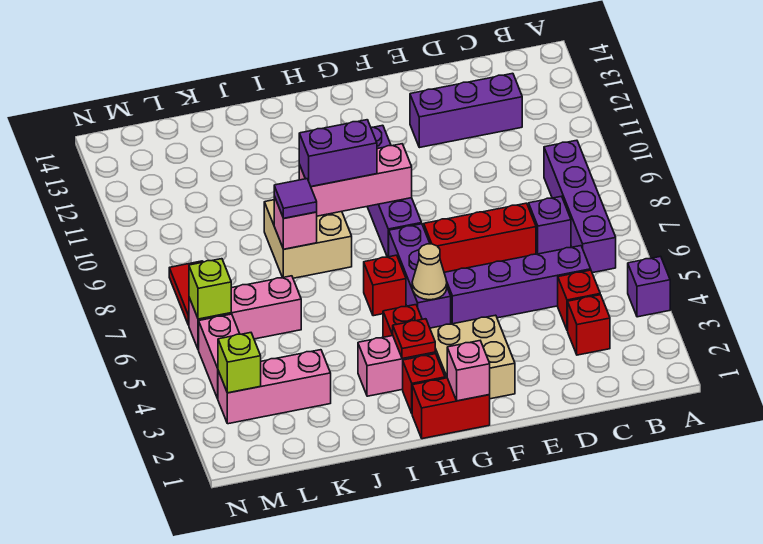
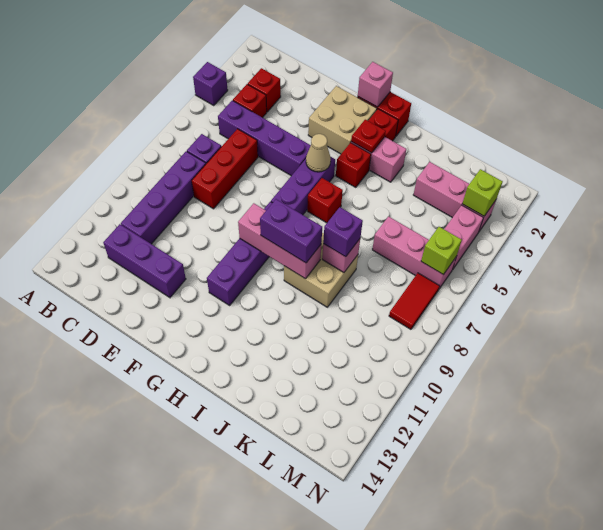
purple brick B6:B9 level 1 -> purple brick C8:C11 level 1
red brick D7:F7 level 1 -> red brick D6:D8 level 1
purple tile J8 level 3 -> purple brick J8 level 3

